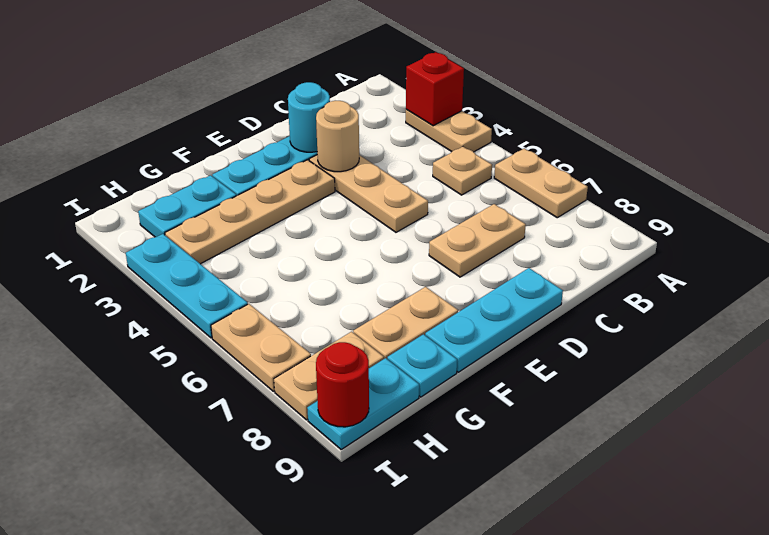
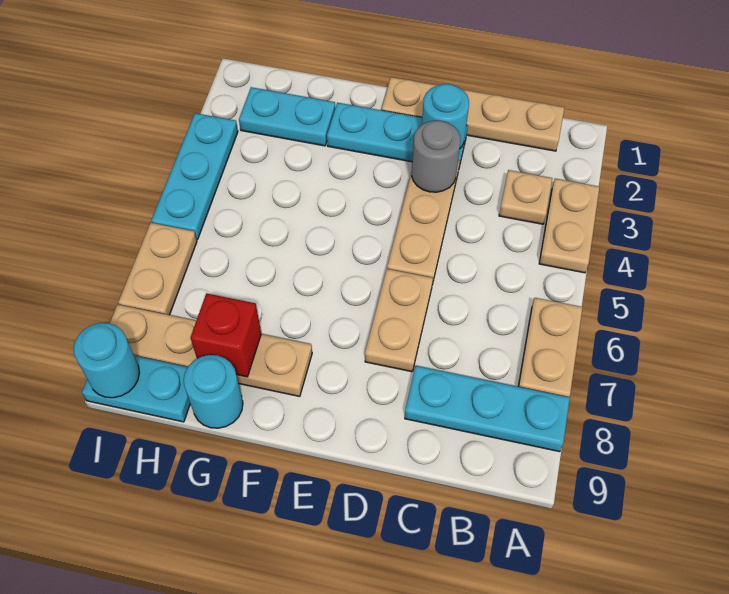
red brick A3 level 2 -> red brick G8 level 2
tan plate B5 level 1 -> tan plate B3 level 1
tan plate C7:D7 level 1 -> tan plate D6:D7 level 1
tan round brick D3 level 2 -> grey round brick D3 level 2
cyan plate D9:F9 level 1 -> cyan plate A8:C8 level 1
tan plate E3:H3 level 1 -> tan plate B1:E1 level 1
cyan plate G9 level 1 -> cyan round brick G9 level 1
red round brick I9 level 2 -> cyan round brick I9 level 2

